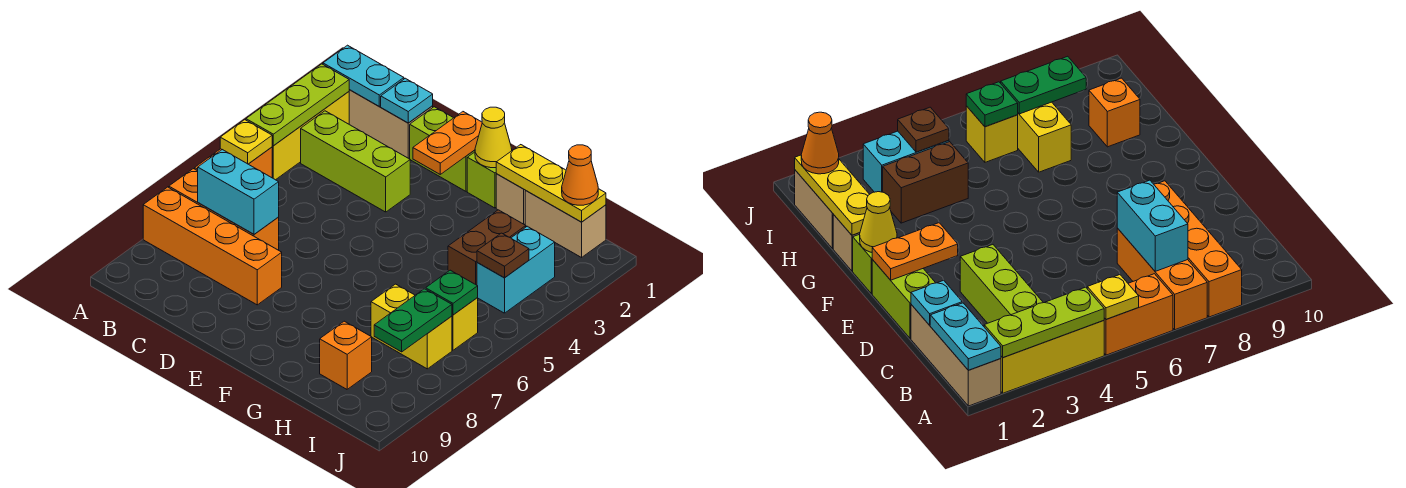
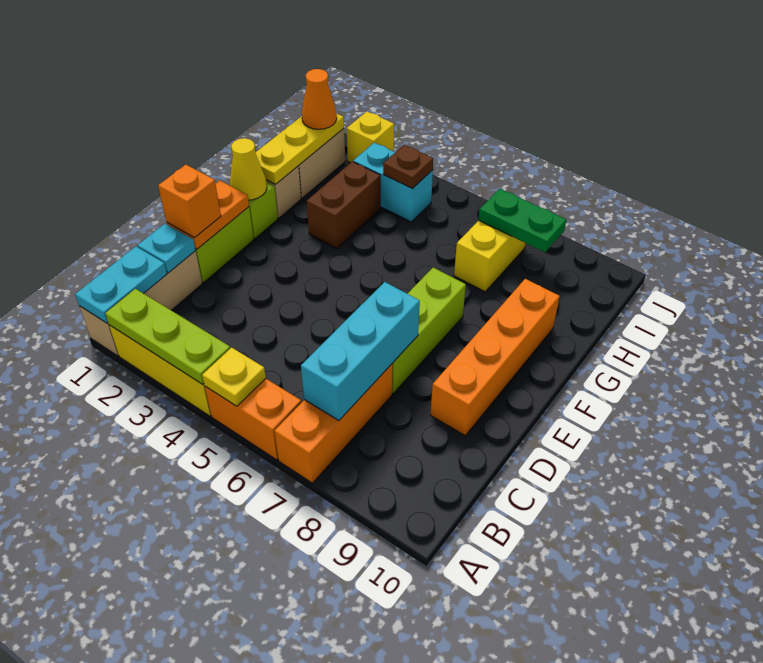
orange brick A8:D8 level 1 -> orange brick D9:G9 level 1
lime brick B3:D3 level 1 -> lime brick D7:F7 level 1
cyan brick B7:C7 level 2 -> cyan brick B7:D7 level 2
orange plate E1:E2 level 2 -> orange plate D1:E1 level 2
brown brick H3:H4 level 1 -> brown brick G3:H3 level 1
orange brick H9 level 1 -> orange brick D1 level 3
yellow brick I6 level 1 -> yellow brick J2 level 1
green plate I6 level 2 -> none

